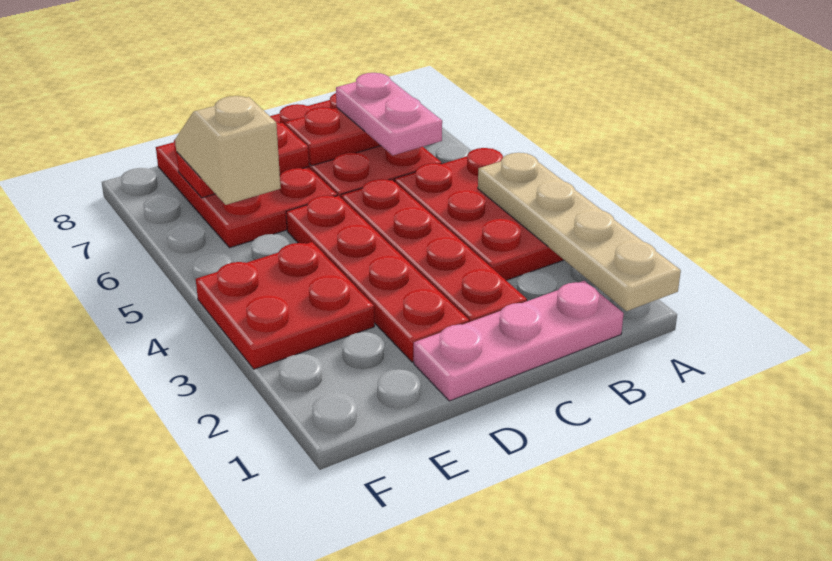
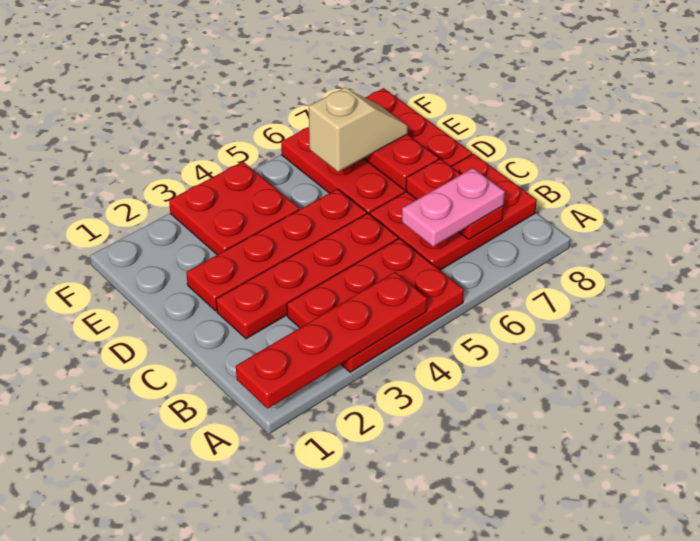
tan plate A1:A4 level 2 -> red plate A1:A4 level 2
pink plate B1:D1 level 1 -> none
red plate D6:E8 level 1 -> red plate D6:F8 level 1

